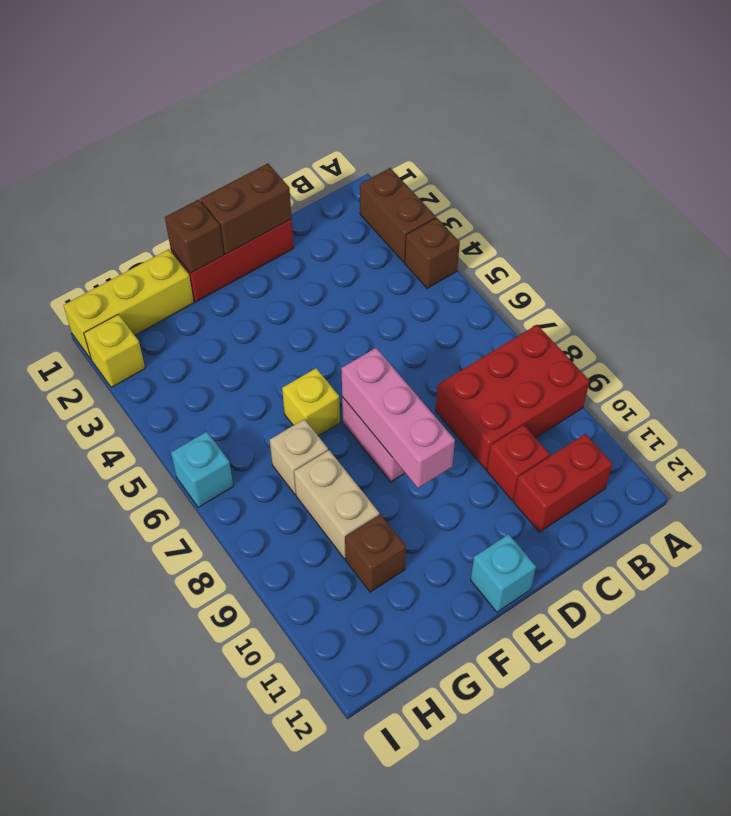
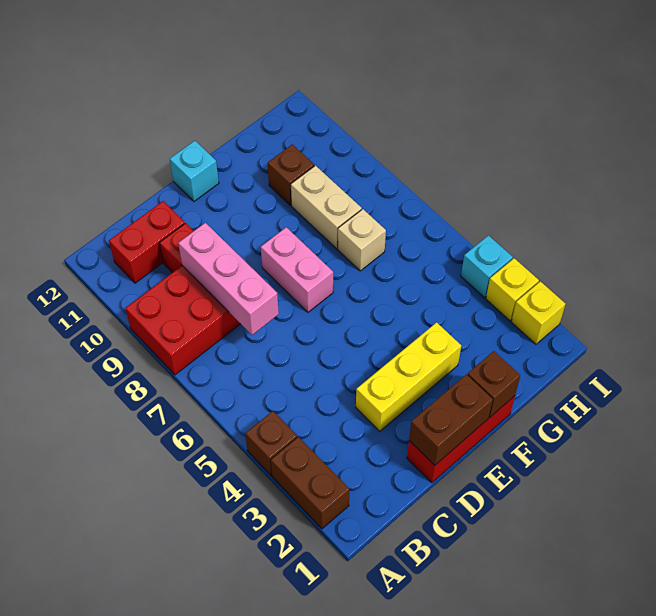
pink brick E7:E9 level 2 -> pink brick C7:C9 level 2
yellow brick F6 level 1 -> yellow brick I3 level 1
yellow brick G1:I1 level 1 -> yellow brick D3:F3 level 1
cyan brick I6 level 1 -> cyan brick I4 level 1

